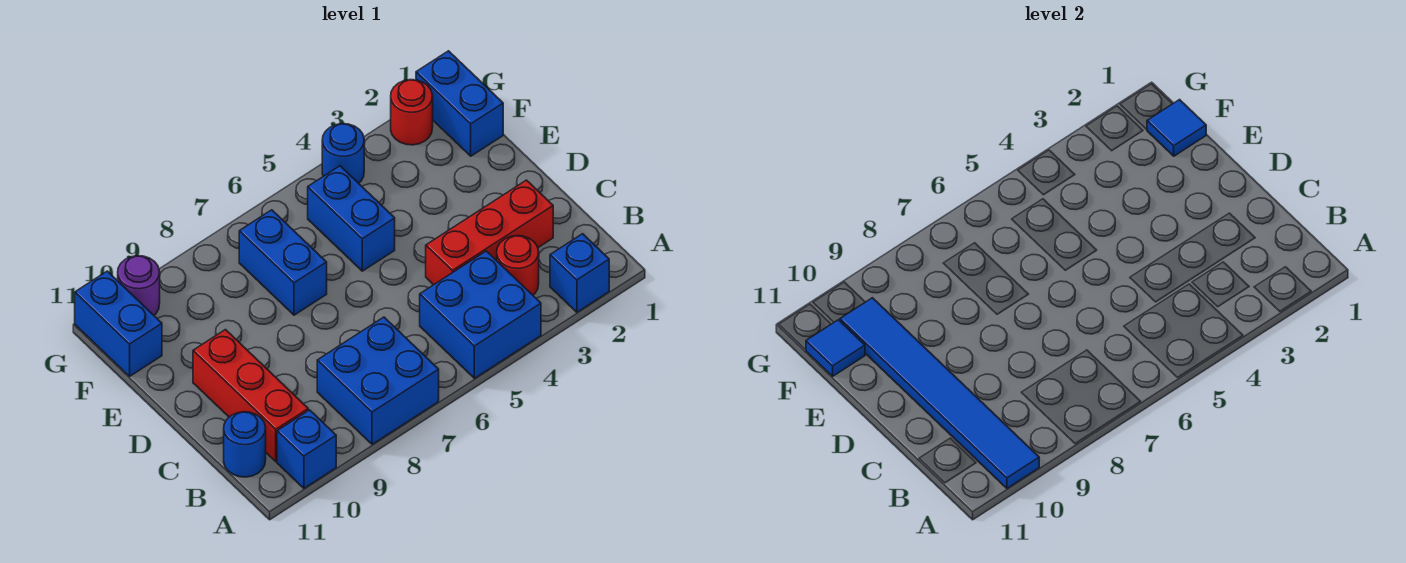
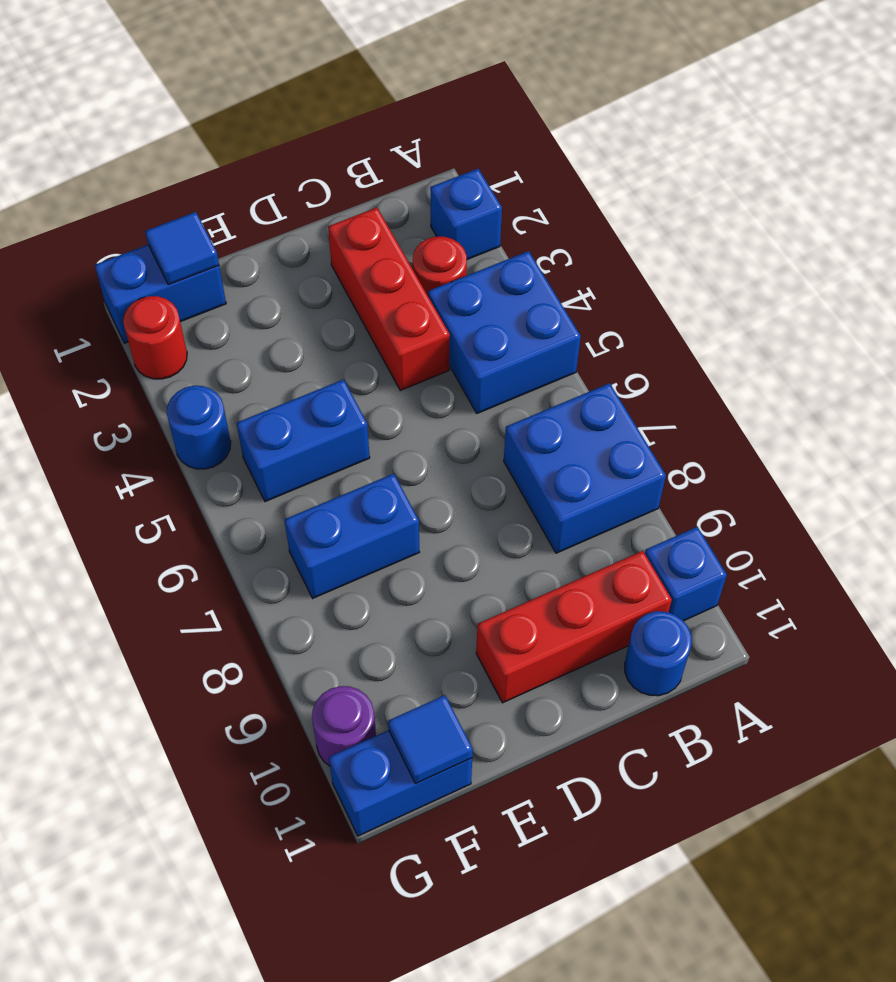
blue tile A10:F10 level 2 -> none

